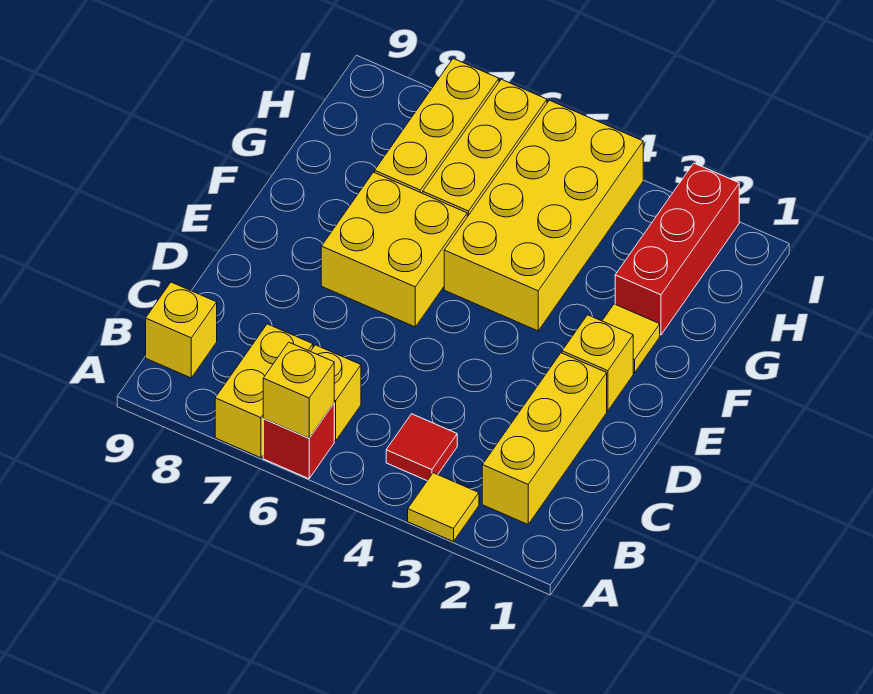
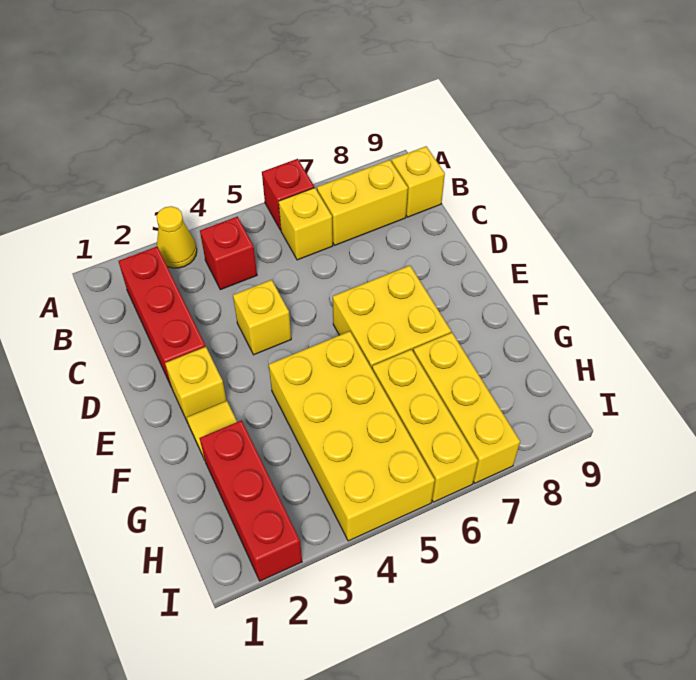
yellow tile A3 level 1 -> yellow cone A3 level 1
yellow brick A6 level 2 -> yellow brick D4 level 1
yellow brick A7:B7 level 1 -> yellow brick B7:B8 level 1
yellow brick B2:D2 level 1 -> red brick B2:D2 level 1
red tile B4 level 1 -> red brick B4 level 1

